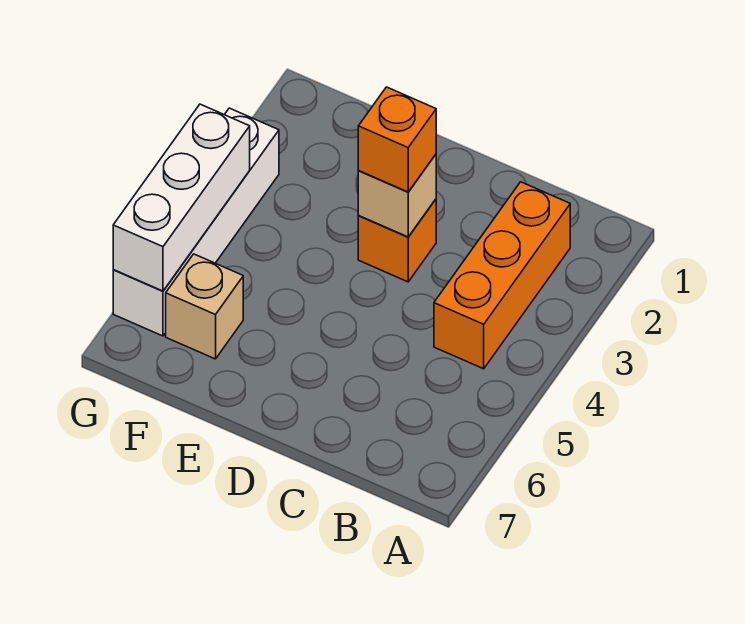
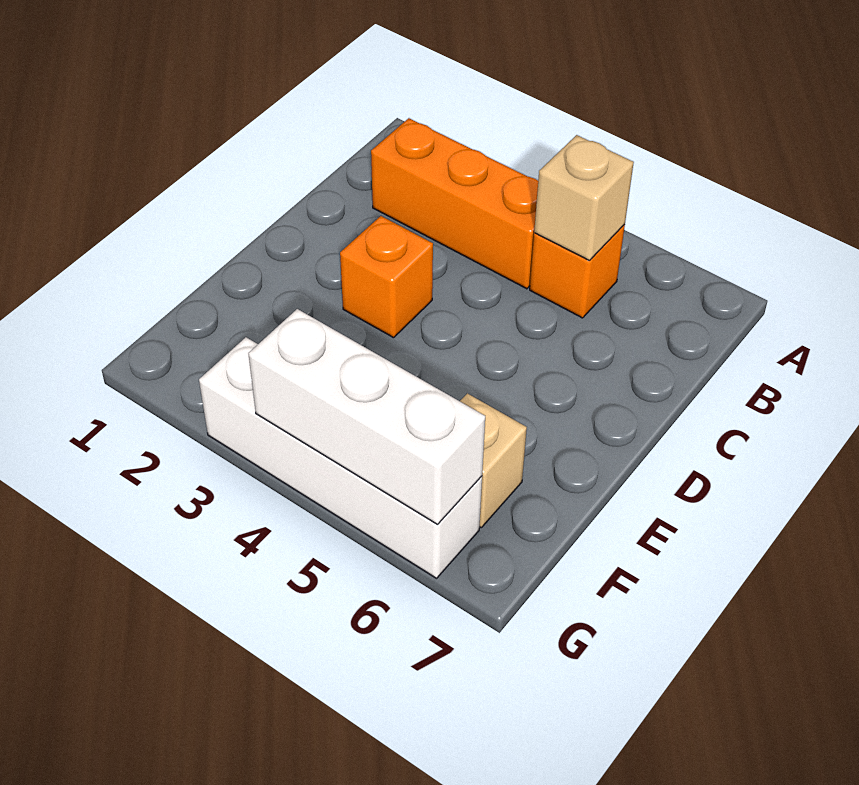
tan brick D3 level 2 -> tan brick B5 level 2
orange brick D3 level 3 -> orange brick B5 level 1

